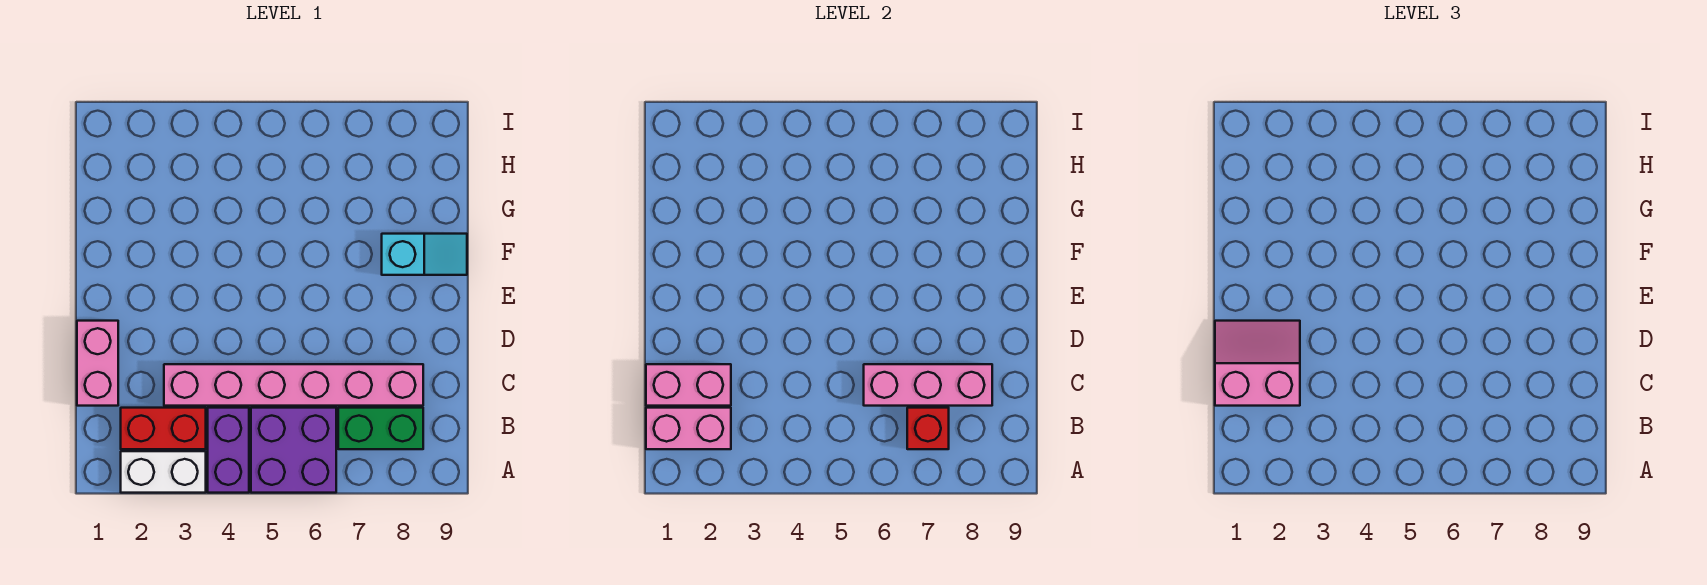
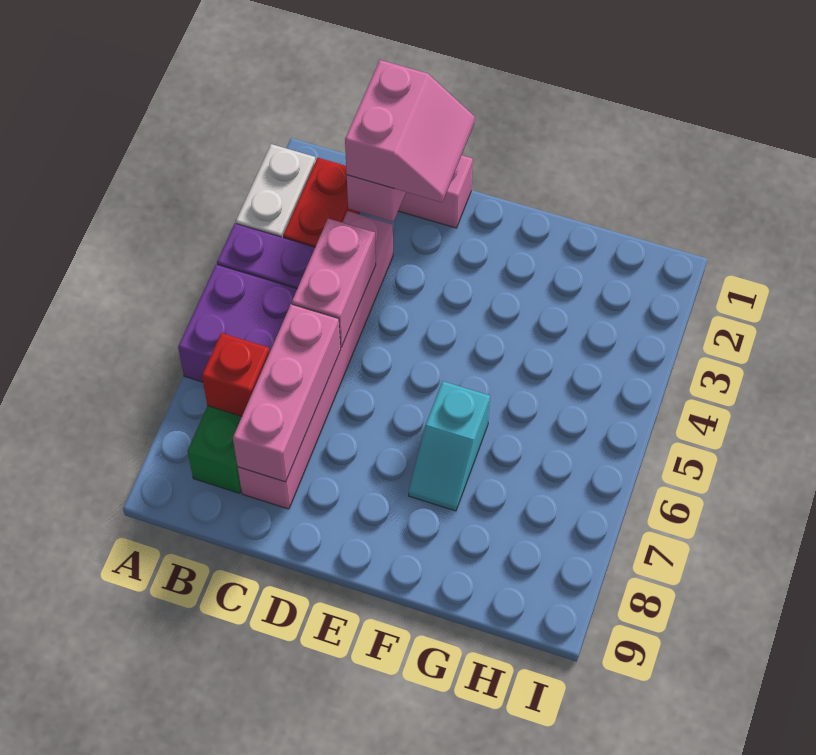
pink brick B1:B2 level 2 -> pink brick C4:C5 level 2
cyan slope F8:F9 level 1 top 8 -> cyan slope F6:F7 level 1 top 6

